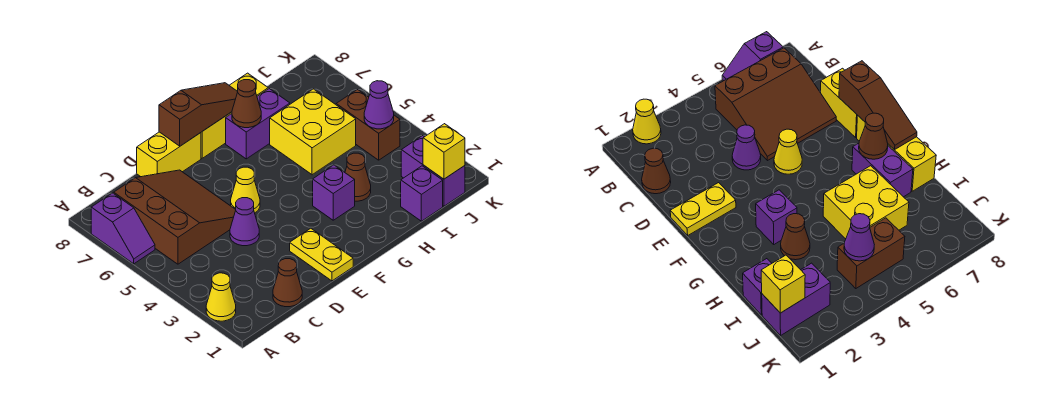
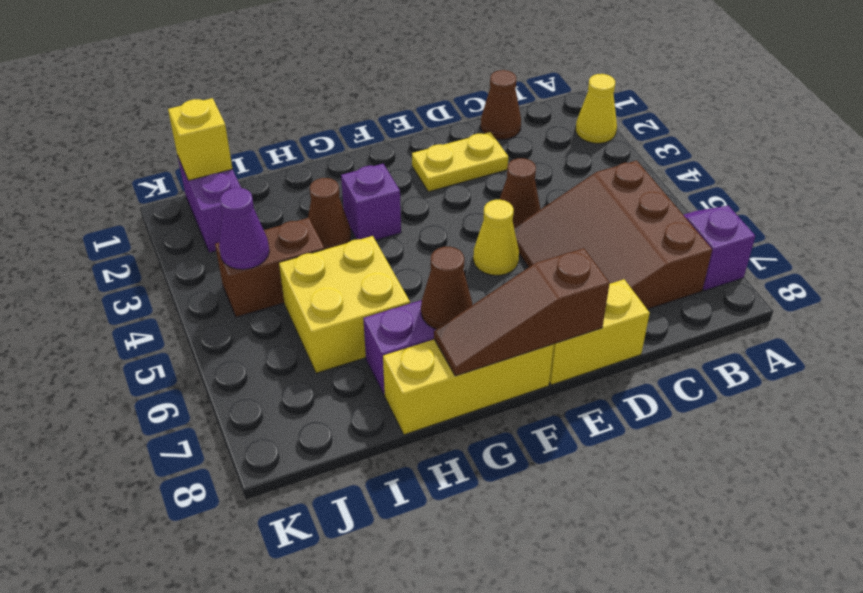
purple cone D4 level 1 -> brown cone D4 level 1
yellow plate E1:E2 level 1 -> yellow plate D2:E2 level 1
purple brick I1 level 1 -> none
brown brick J4:J5 level 1 -> brown brick I4:J4 level 1

